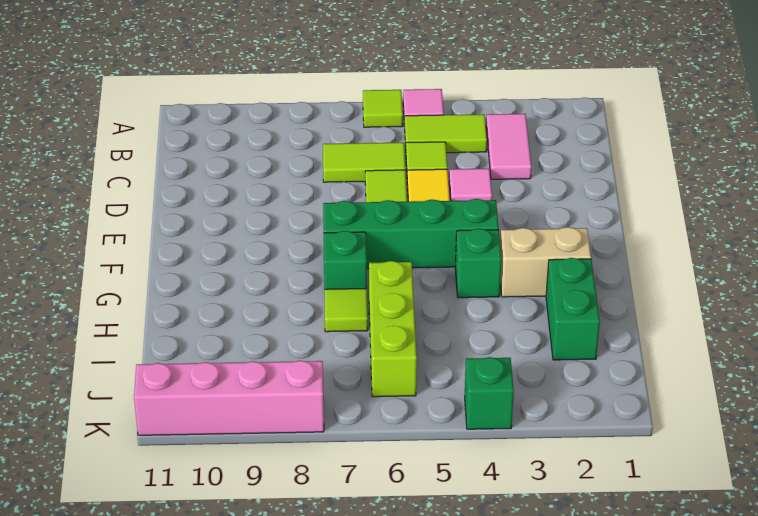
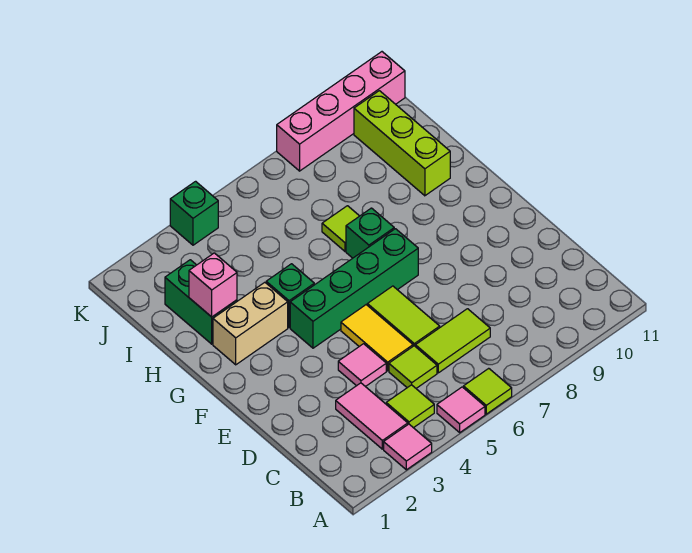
none -> pink tile A3 level 1
lime tile B4:B5 level 1 -> lime tile B4 level 1
none -> pink brick H2 level 2
lime brick H6:J6 level 1 -> lime brick H10:J10 level 1

